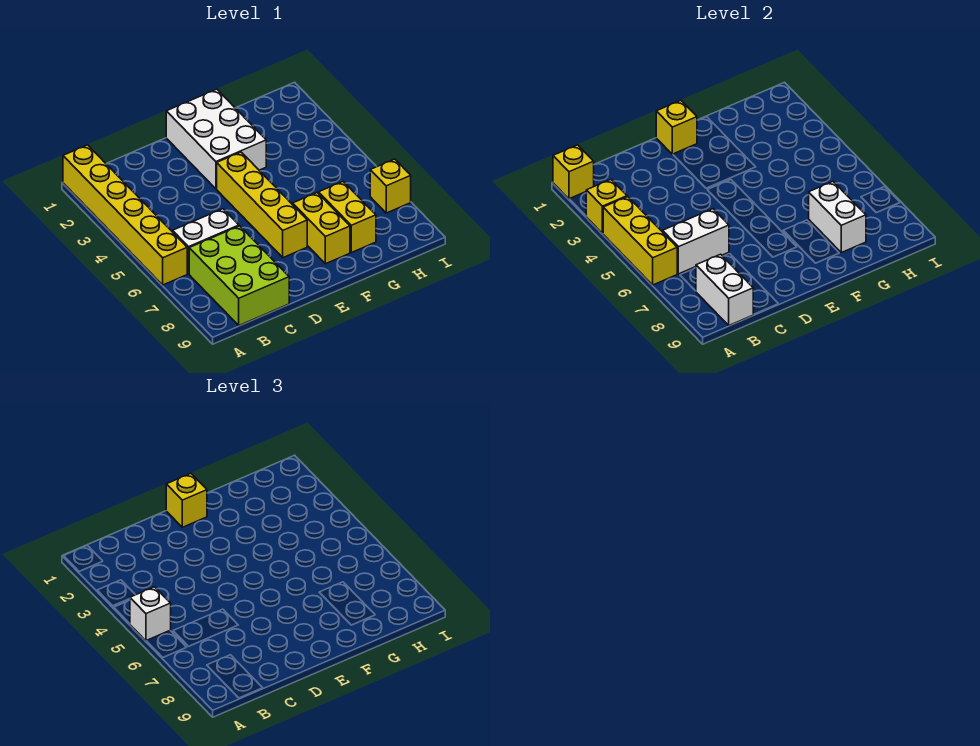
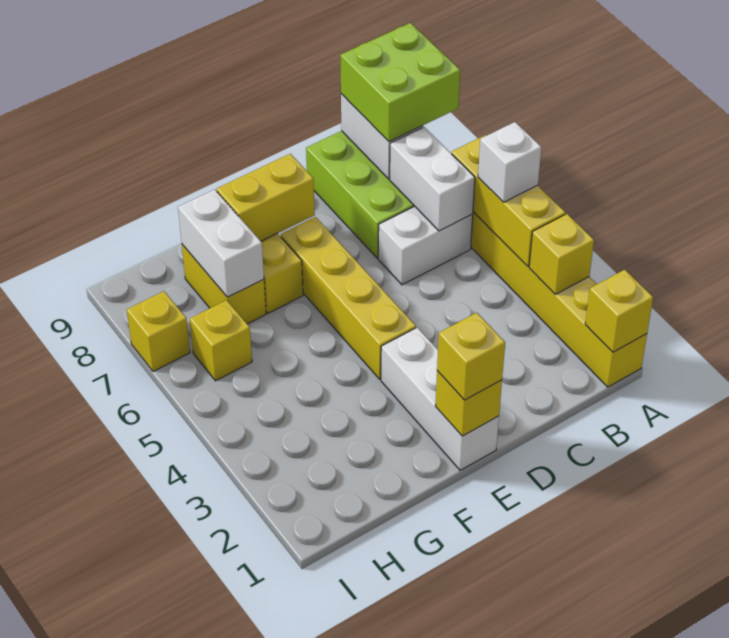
none -> lime brick A8:B9 level 3
white brick B6:C6 level 2 -> white brick B6:B7 level 2
white brick E1:F3 level 1 -> white brick E1:E3 level 1
none -> yellow brick E8:F8 level 2
none -> yellow brick H6 level 1

